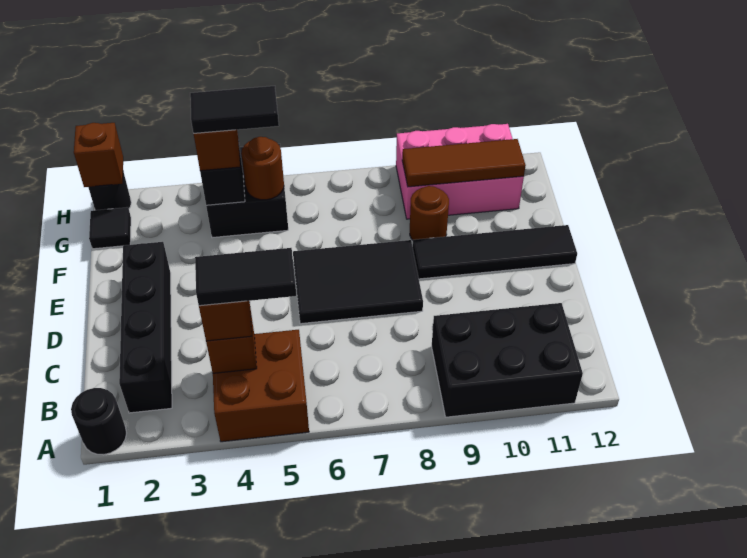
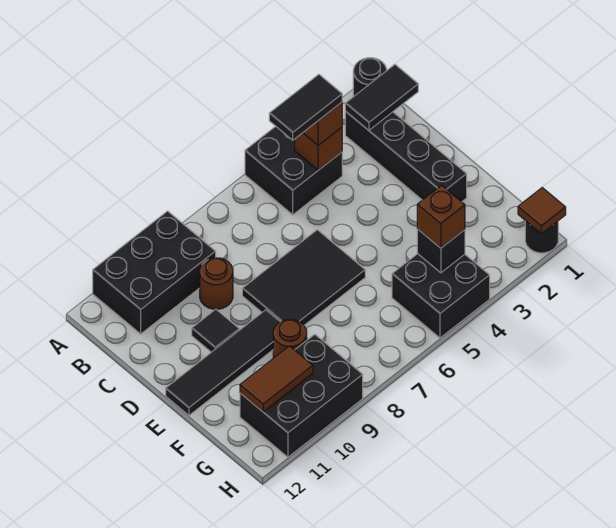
brown brick A4:B5 level 1 -> black brick A4:B5 level 1
black tile G1 level 1 -> black tile D10 level 1
black tile G4:G5 level 4 -> black tile B1:B2 level 2
brown round brick G5 level 2 -> brown round brick C9 level 1
pink brick G9:H11 level 1 -> black brick G9:H11 level 1
brown tile G9:G11 level 2 -> brown tile G10:G11 level 2
brown brick H1 level 2 -> brown tile H1 level 2

